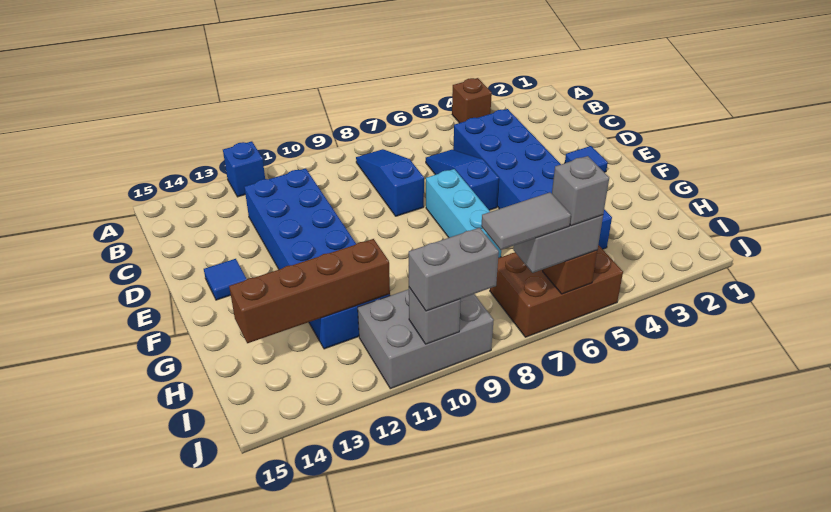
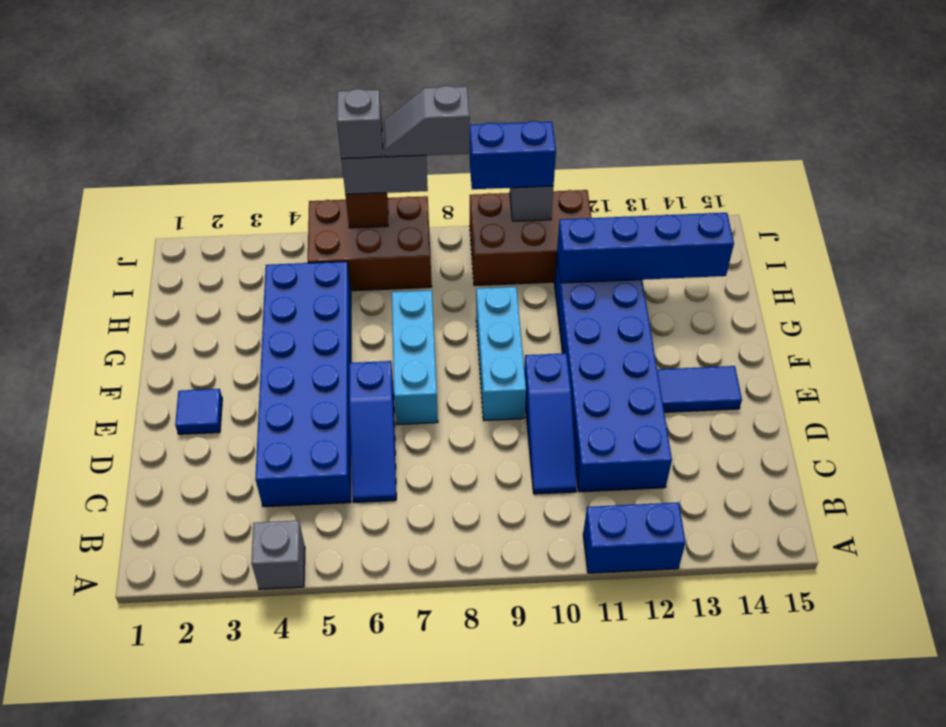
brown brick A4 level 1 -> grey brick A4 level 1
blue brick A12 level 1 -> blue brick A11:A12 level 1
blue slope B8:D8 level 1 top D -> blue slope C10:E10 level 1 top E
none -> cyan brick E9:G9 level 1
blue tile E14 level 1 -> blue tile E13:E14 level 1
brown brick H11:H14 level 2 -> blue brick H11:H14 level 2
grey brick I9:J11 level 1 -> brown brick I9:J11 level 1
grey tile J7:J8 level 4 -> grey slope J7:J8 level 4 top 8
grey brick J9:J10 level 3 -> blue brick J9:J10 level 3

